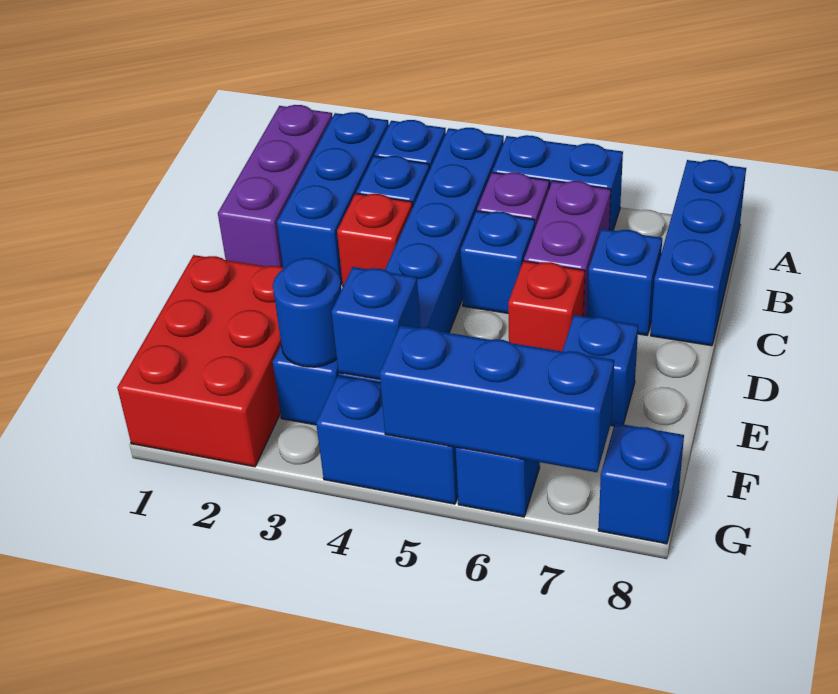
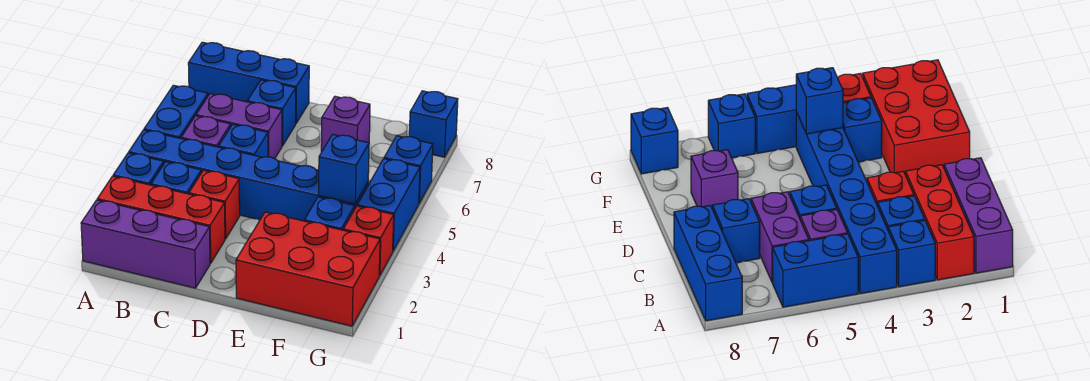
blue brick A2:C2 level 1 -> red brick A2:C2 level 1
red brick D6 level 1 -> red brick G3 level 1
blue brick E7 level 1 -> purple brick E7 level 1
blue round brick F3 level 2 -> none
blue brick G5:G7 level 2 -> none

